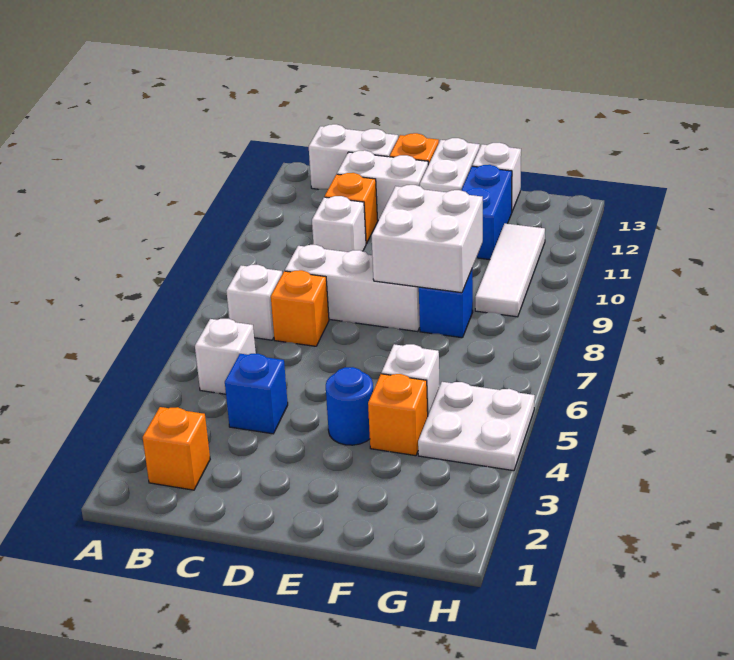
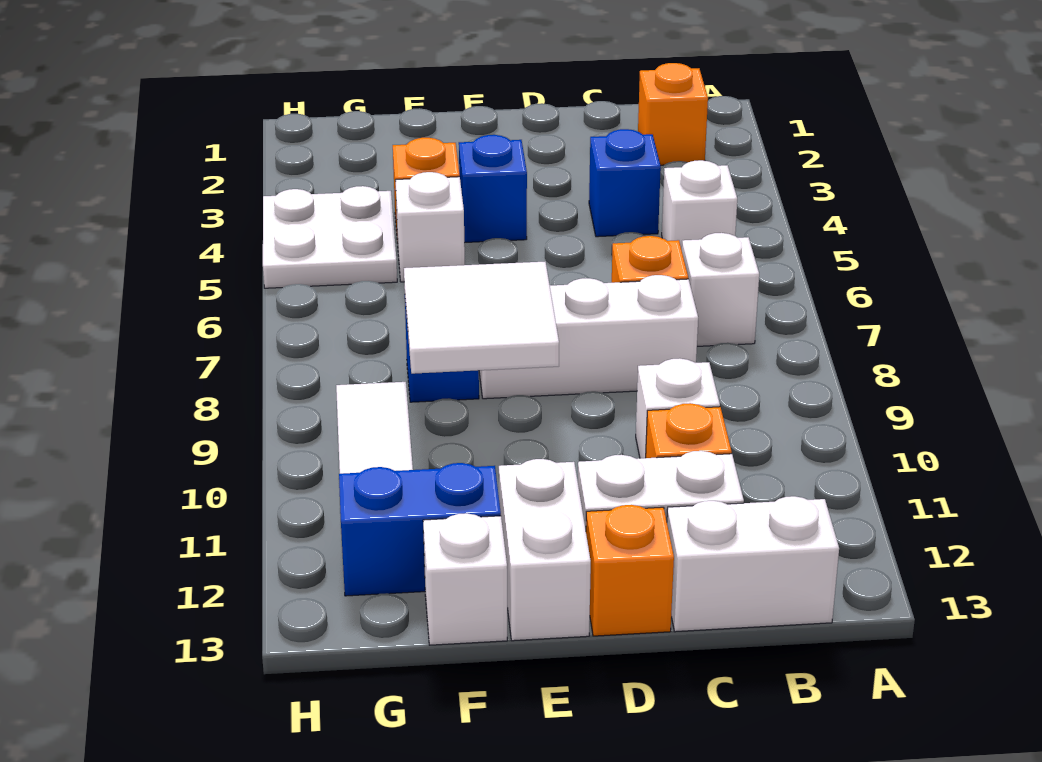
blue round brick E4 level 1 -> blue brick E4 level 1
white brick E8:F9 level 2 -> white tile E8:F9 level 2
blue brick F11:F12 level 1 -> blue brick F12:G12 level 1

